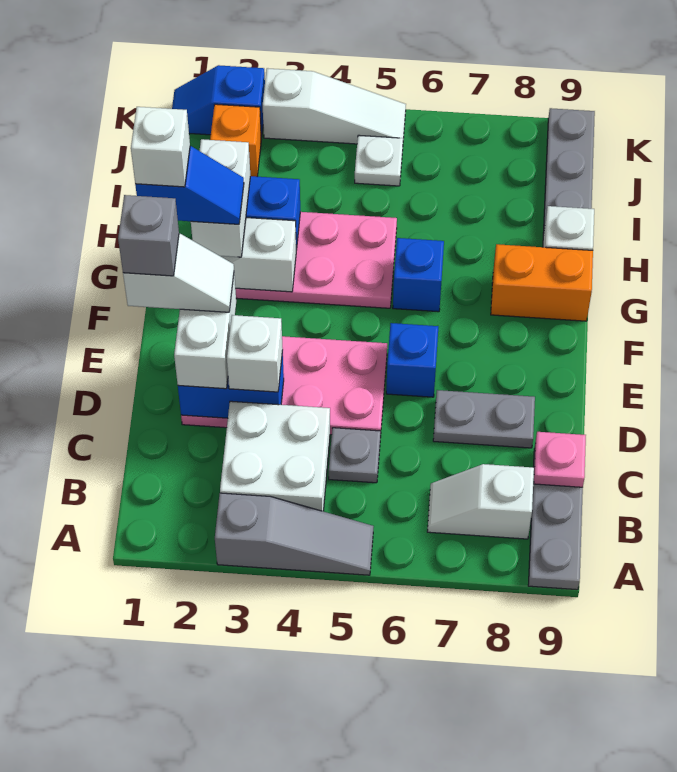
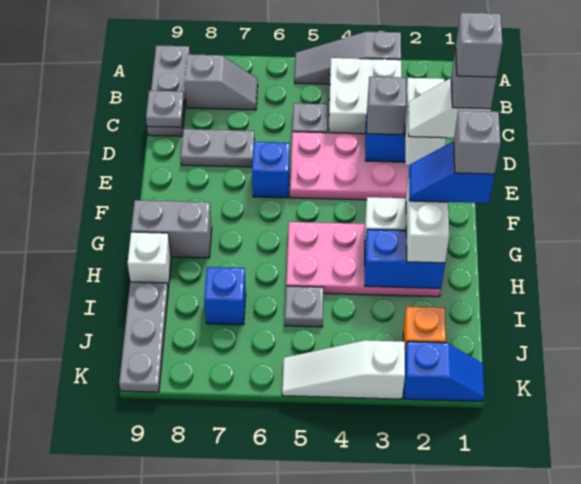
white slope B7:B8 level 1 top 8 -> grey slope B7:B8 level 1 top 8
pink plate C9 level 2 -> grey plate C9 level 2
white brick D3 level 3 -> grey brick D3 level 3
none -> grey brick E1 level 6
white brick G1 level 5 -> grey brick G1 level 5
blue brick G6 level 1 -> blue brick I7 level 1
orange brick G8:G9 level 1 -> grey brick G8:G9 level 1
none -> grey plate I5 level 1
white plate J5 level 1 -> none

